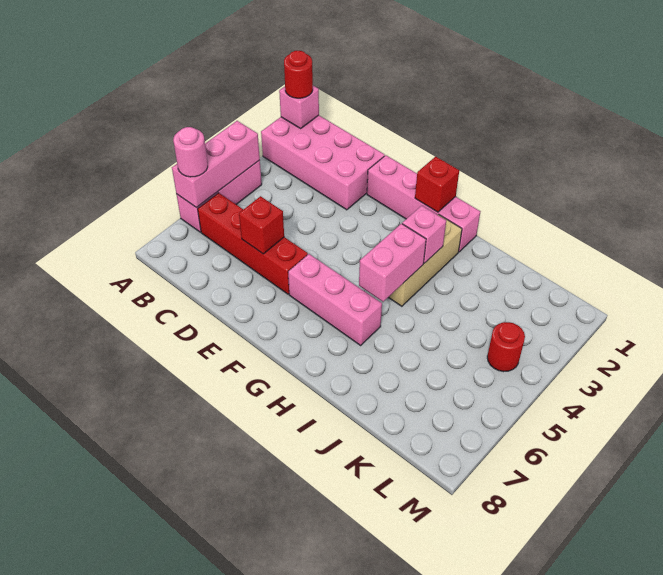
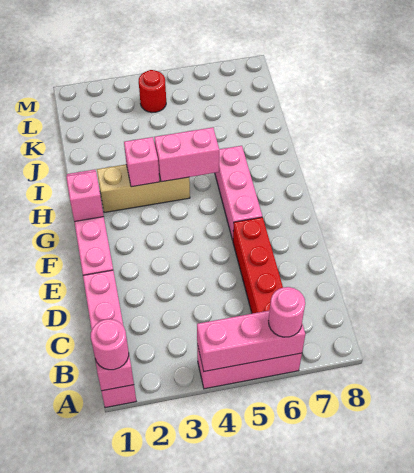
pink brick A1:D2 level 1 -> pink brick A1:D1 level 1
red round brick A1 level 3 -> pink round brick A1 level 3
red brick D6 level 2 -> none
red brick G1 level 2 -> pink brick G1 level 2

